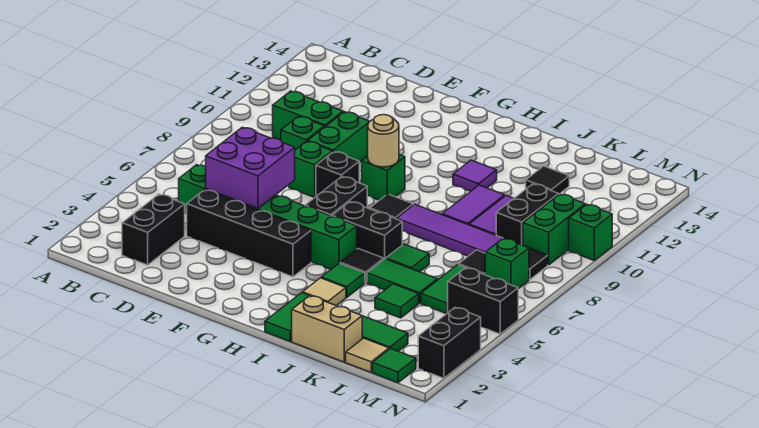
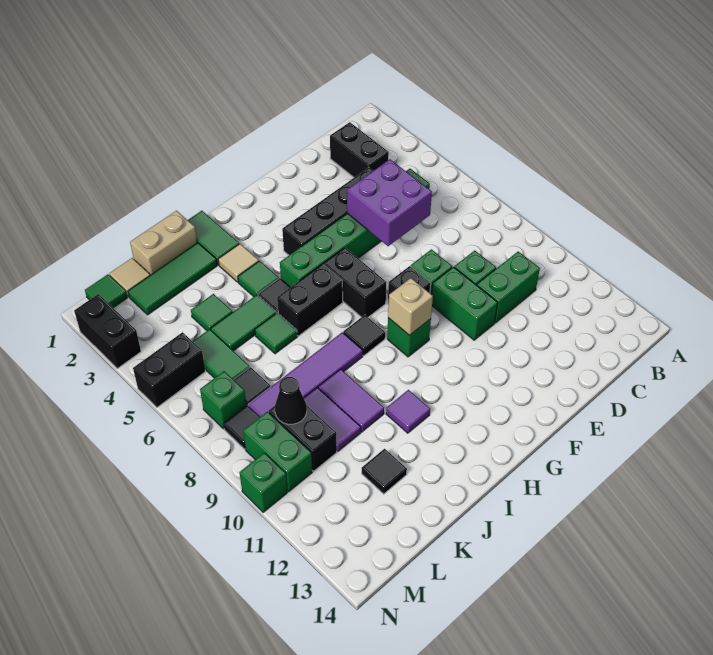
tan round brick G9 level 2 -> tan brick G9 level 2
none -> black cone L9 level 2

